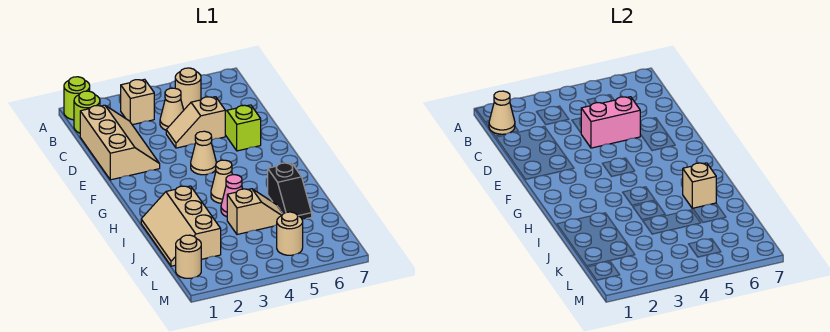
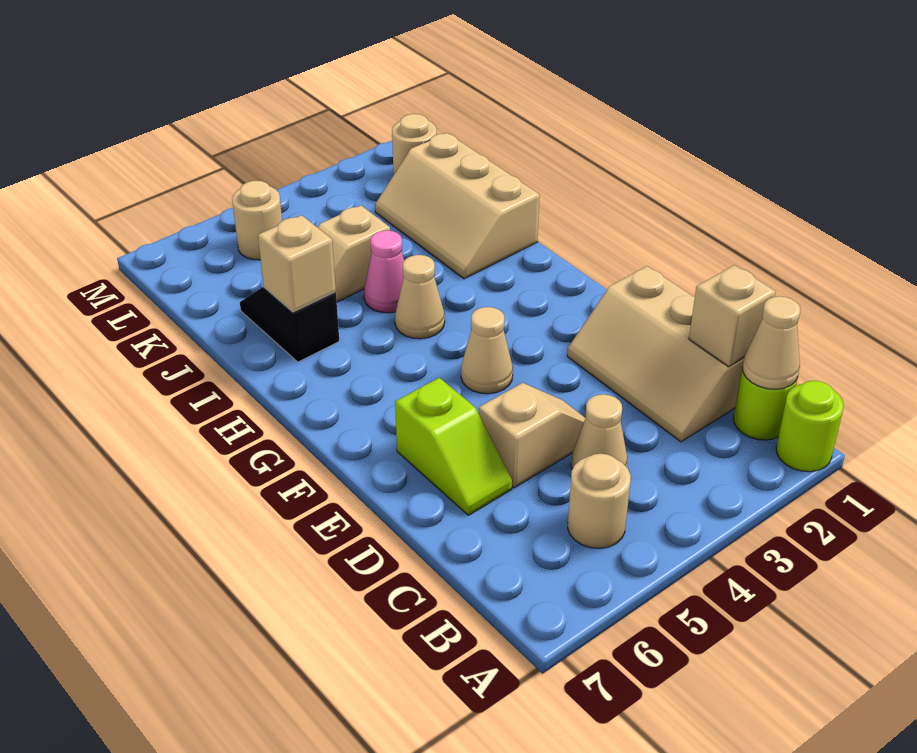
tan brick B3 level 1 -> tan brick C1 level 2
pink brick D4:D5 level 2 -> none
tan slope I1:K2 level 1 top 2 -> tan slope I1:K2 level 1 top 1

